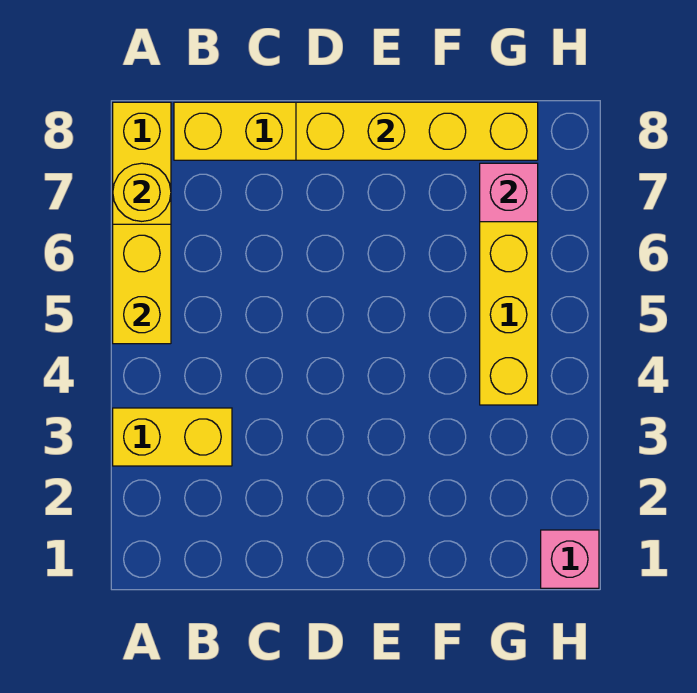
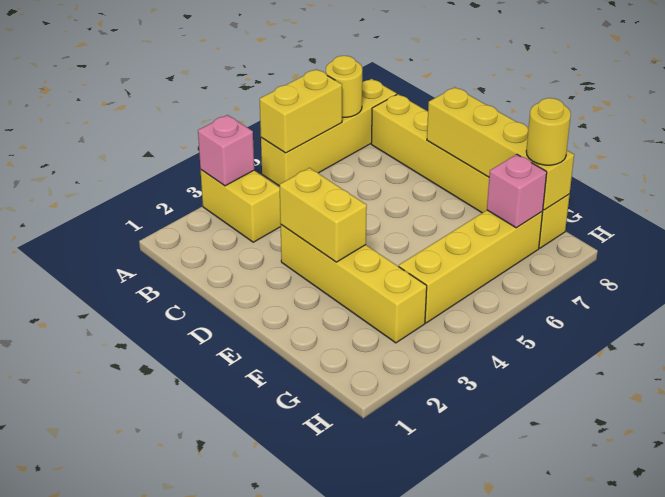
none -> yellow brick D3:G3 level 1
none -> yellow brick D3:E3 level 2
none -> yellow round brick G8 level 3
pink brick H1 level 1 -> pink brick A3 level 2

